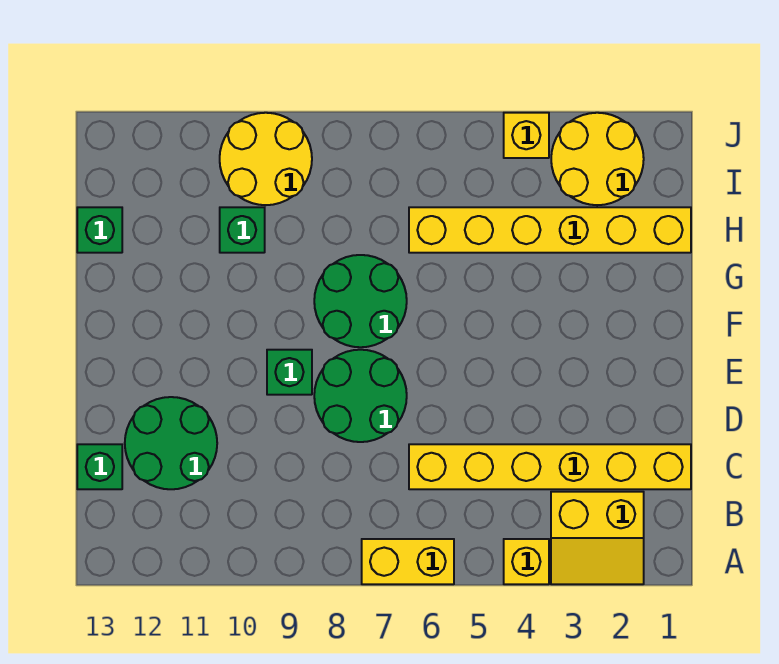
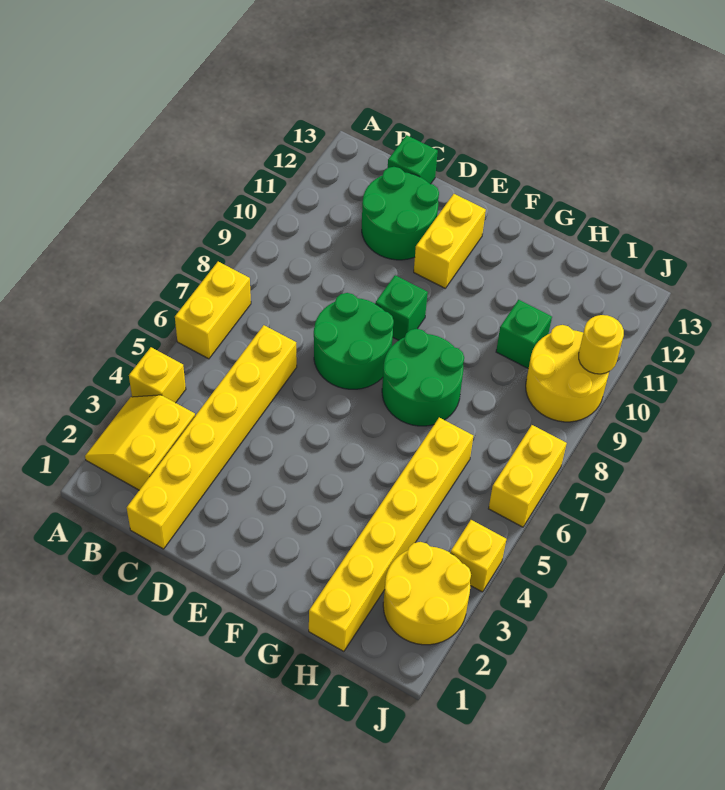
none -> yellow brick E11:E12 level 1
green brick H13 level 1 -> none
none -> yellow brick J6:J7 level 1
none -> yellow round brick J10 level 2

